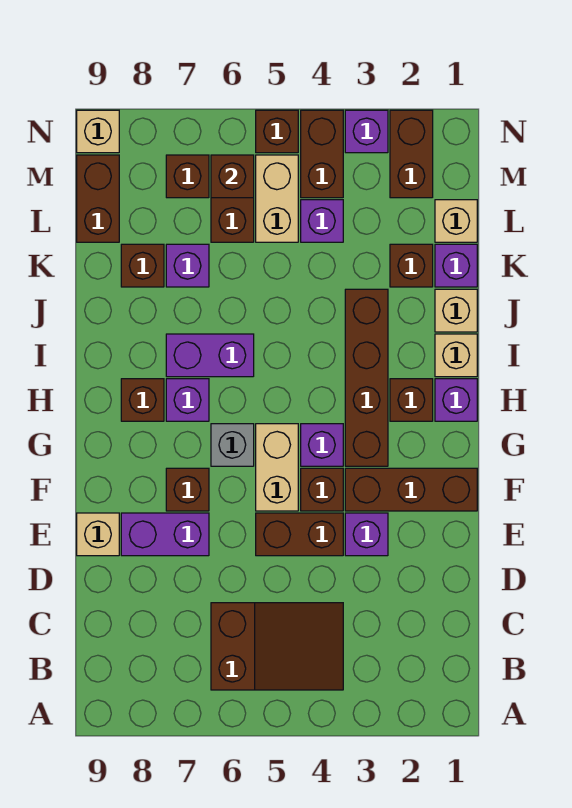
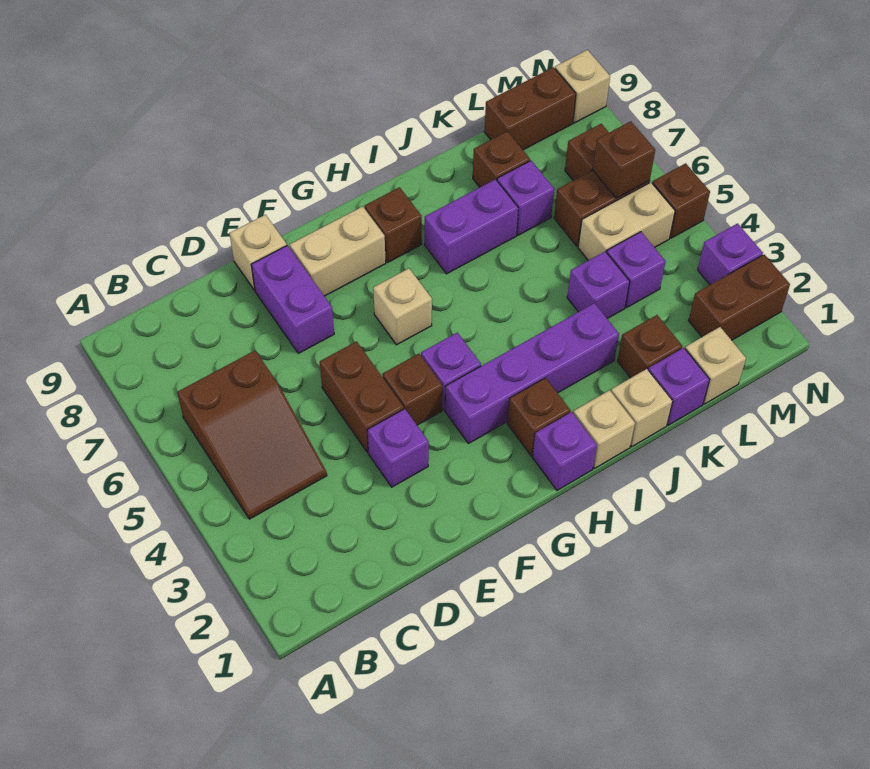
brown brick F1:F3 level 1 -> none
tan brick F5:G5 level 1 -> tan brick F8:G8 level 1
brown brick F7 level 1 -> none
brown brick G3:J3 level 1 -> purple brick G3:J3 level 1
grey brick G6 level 1 -> tan brick G6 level 1
purple brick H7 level 1 -> purple brick K4 level 1
purple brick I6:I7 level 1 -> purple brick I7:J7 level 1
brown brick M4:N4 level 1 -> none

